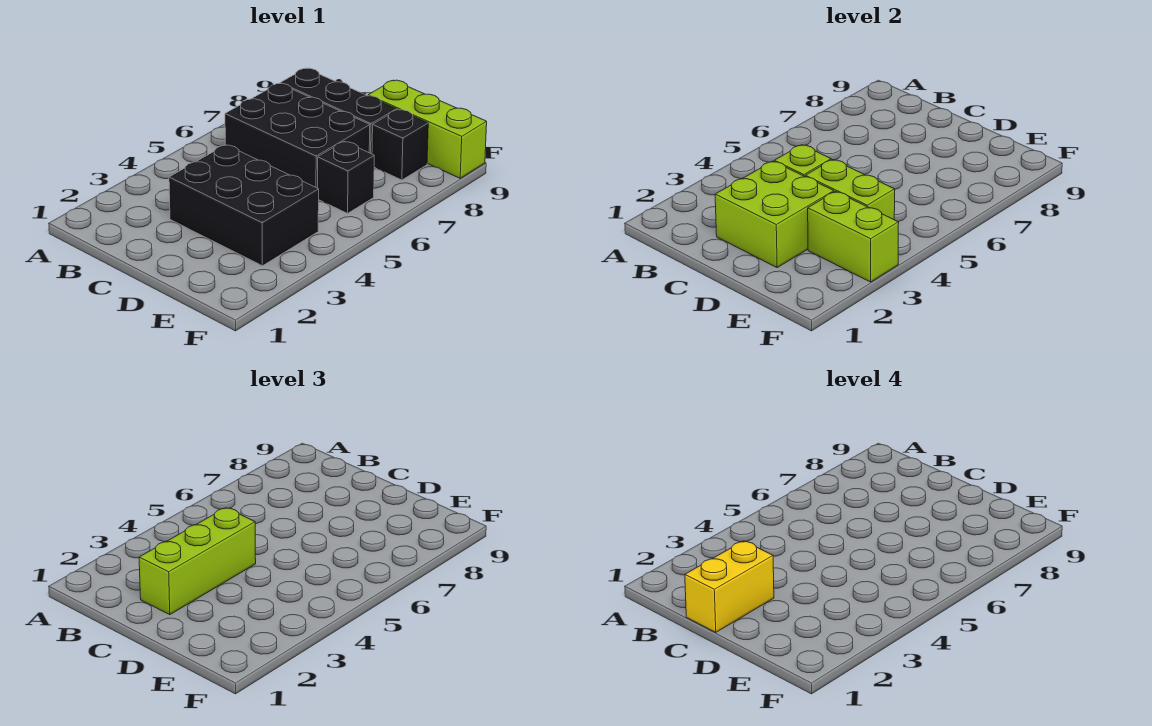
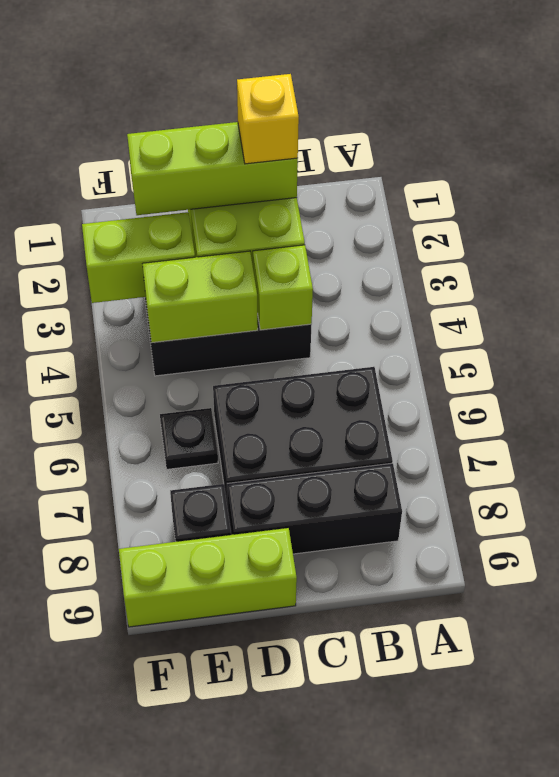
yellow brick C1:C2 level 4 -> yellow brick C2 level 4
lime brick C2:C4 level 3 -> lime brick C2:E2 level 3
black brick E6 level 1 -> black plate E6 level 1

